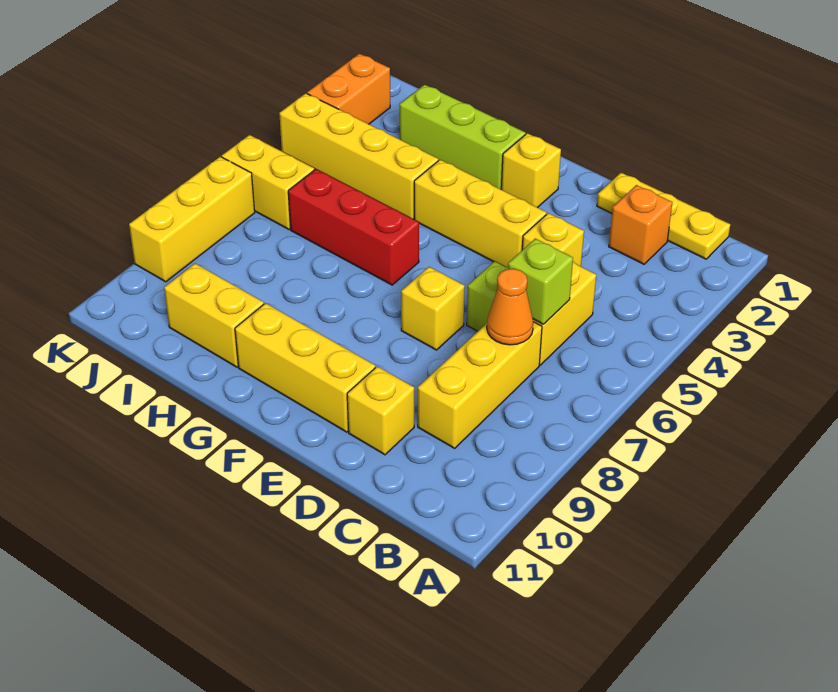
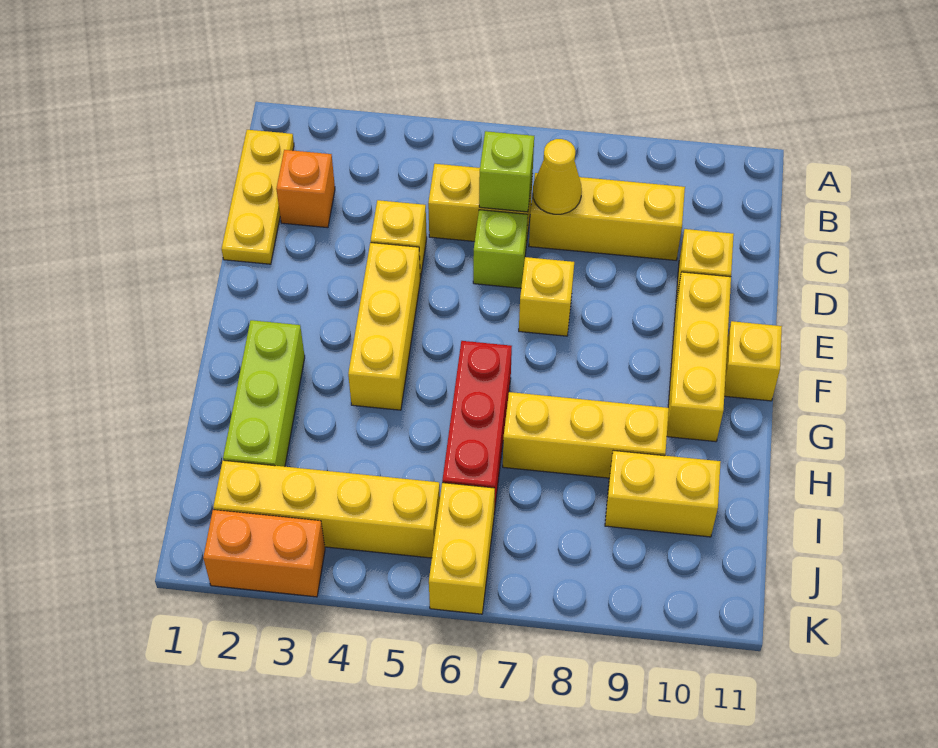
orange cone C7 level 2 -> yellow cone C7 level 2
yellow brick F2 level 1 -> yellow brick F11 level 1
yellow brick H4:K4 level 1 -> yellow brick J2:J5 level 1
yellow brick H10:I10 level 1 -> yellow brick I9:I10 level 1
yellow brick K7:K9 level 1 -> yellow brick H7:H9 level 1

